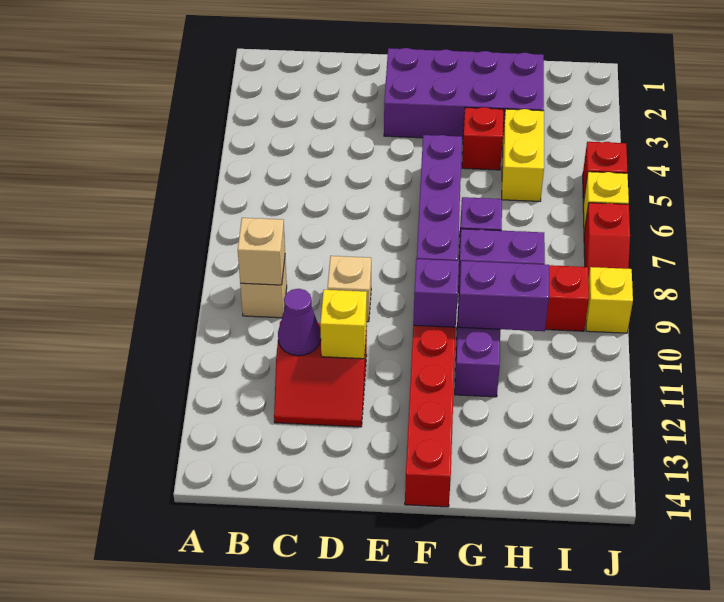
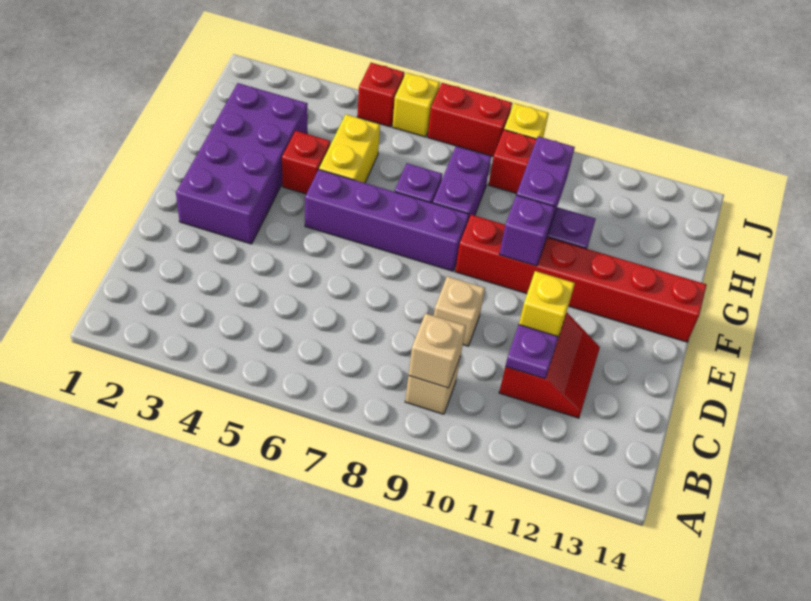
purple cone C11 level 2 -> purple plate C11 level 2
yellow brick H4:H5 level 1 -> yellow brick G5:H5 level 1
red slope J7:J8 level 1 top 7 -> red brick J7:J8 level 1

